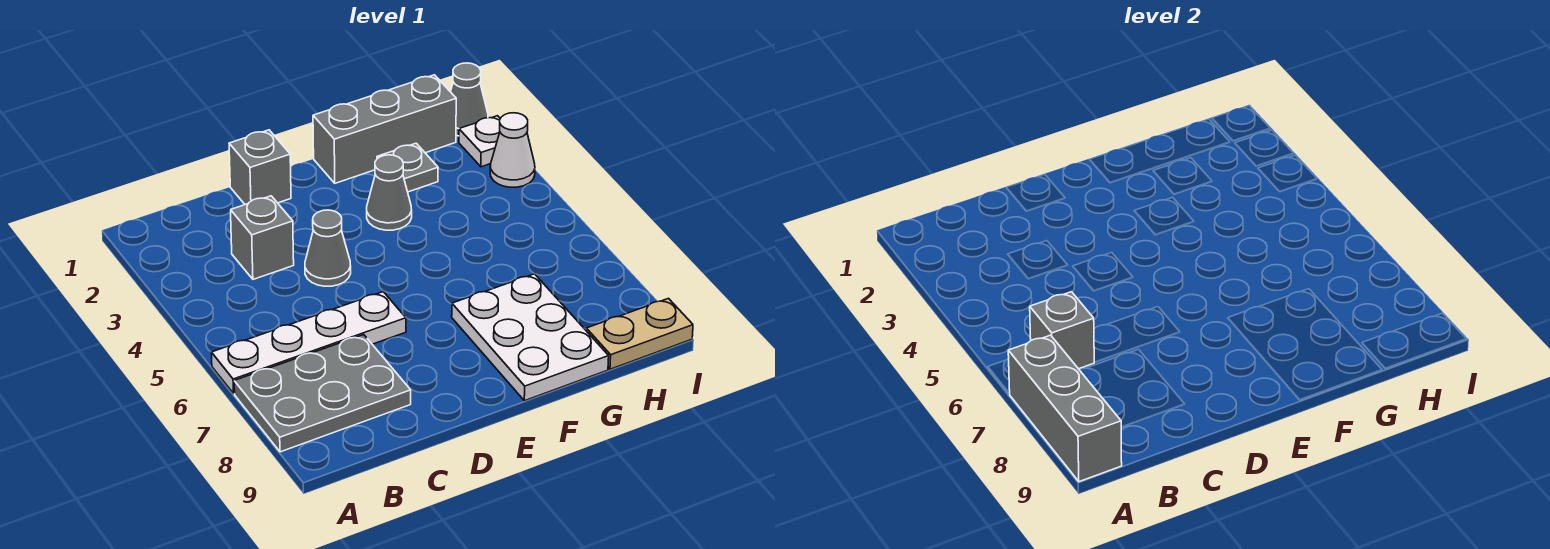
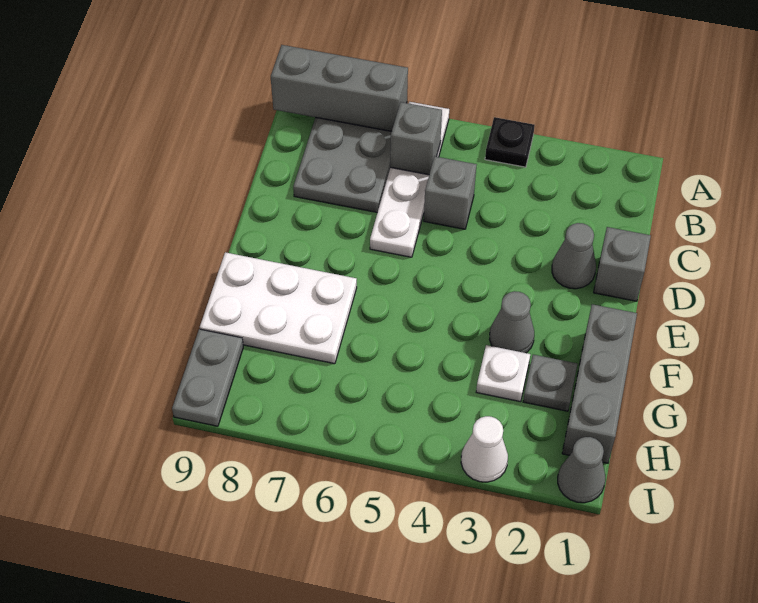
none -> black plate A4 level 1
grey brick C3 level 1 -> grey brick C5 level 1
grey cone D4 level 1 -> grey cone D2 level 1
tan plate H9:I9 level 1 -> grey plate H9:I9 level 1
white plate I2 level 1 -> white plate G3 level 1

